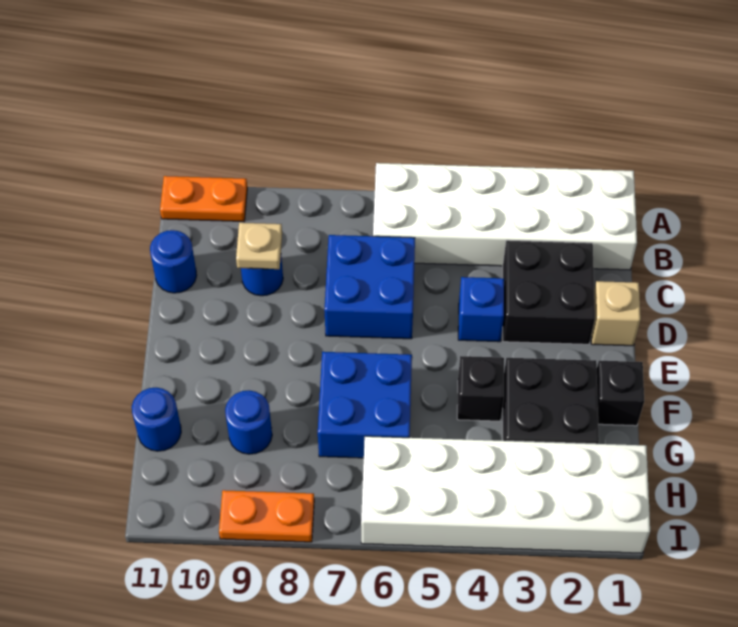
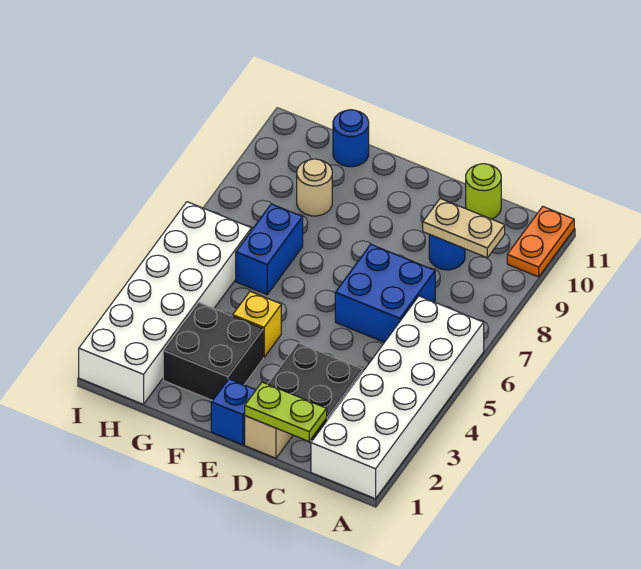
none -> lime plate C1:D1 level 2
tan plate C9 level 2 -> tan plate B9:C9 level 2
blue round brick C11 level 1 -> lime round brick C11 level 1
blue brick D4 level 1 -> blue brick E1 level 1
black brick F1 level 1 -> none
black brick F4 level 1 -> yellow brick F4 level 1
blue brick F6:G7 level 1 -> blue brick G6:G7 level 1
blue round brick G9 level 1 -> tan round brick G9 level 1
orange plate I8:I9 level 1 -> none

